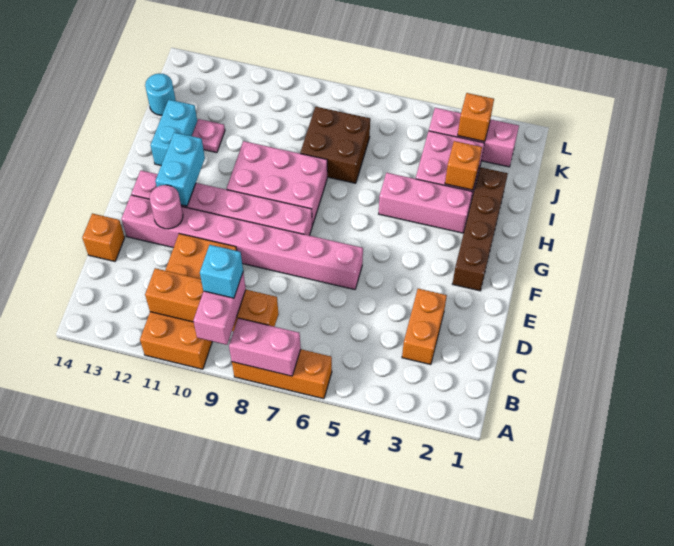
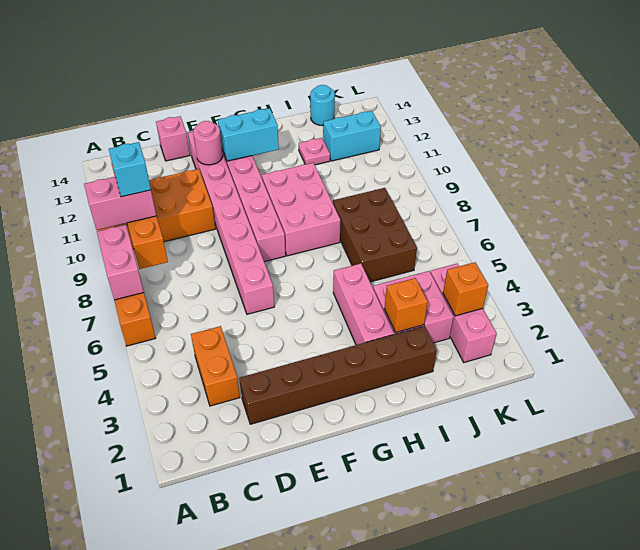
orange brick C3:D3 level 1 -> orange brick C3:C4 level 1
orange brick D14 level 1 -> pink brick D14 level 1
brown brick F2:I2 level 1 -> brown brick D2:I2 level 1
cyan brick H13:I13 level 1 -> cyan brick J12:K12 level 1
brown brick I7:J8 level 1 -> brown brick I6:J8 level 1

